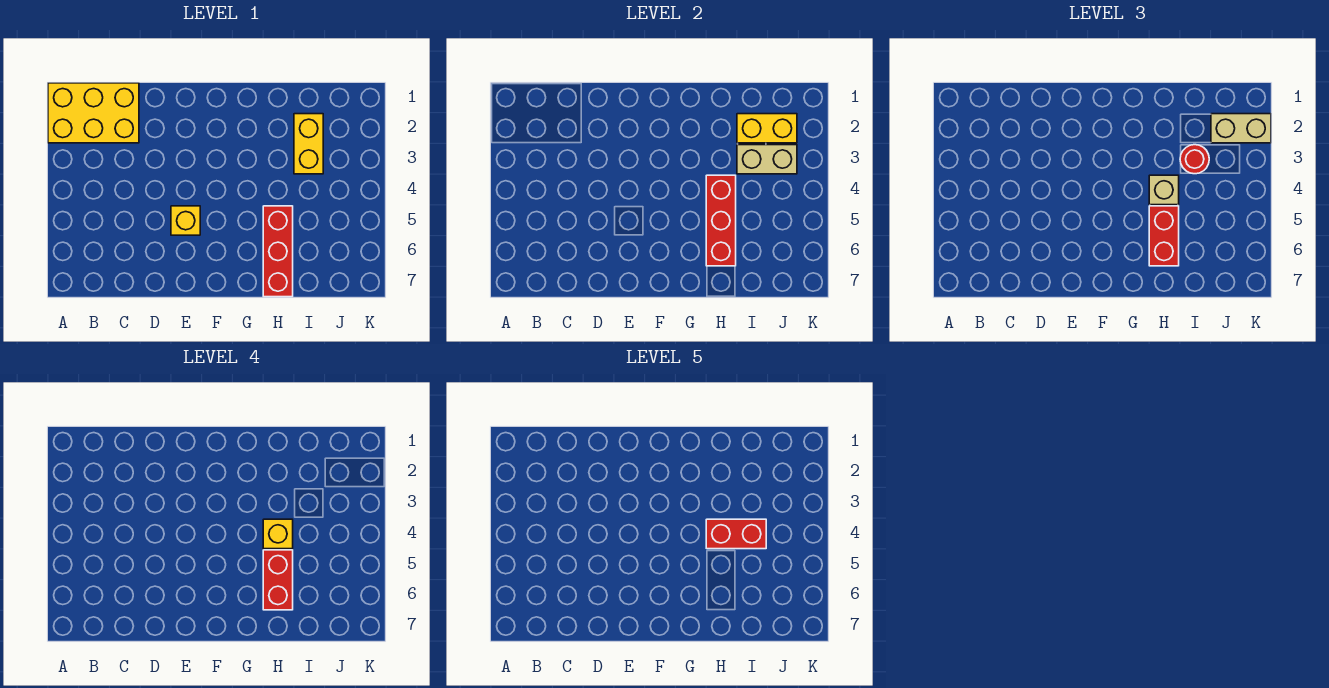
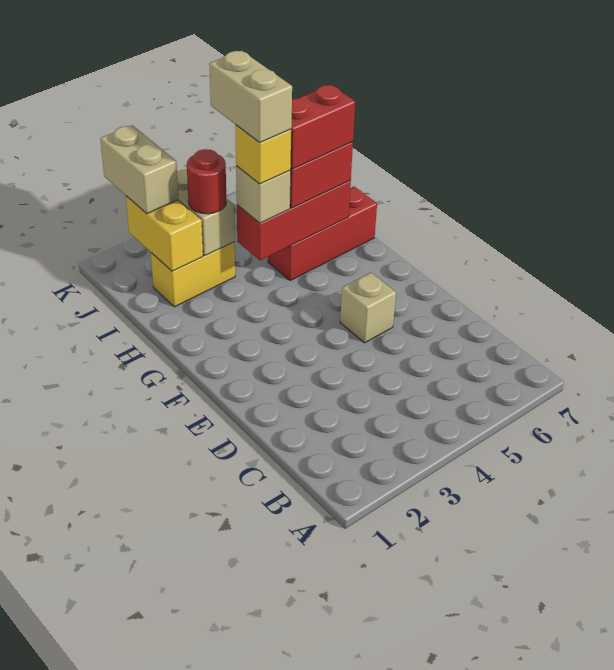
yellow brick A1:C2 level 1 -> none
yellow brick E5 level 1 -> tan brick E5 level 1
red brick H4:I4 level 5 -> tan brick H4:I4 level 5

